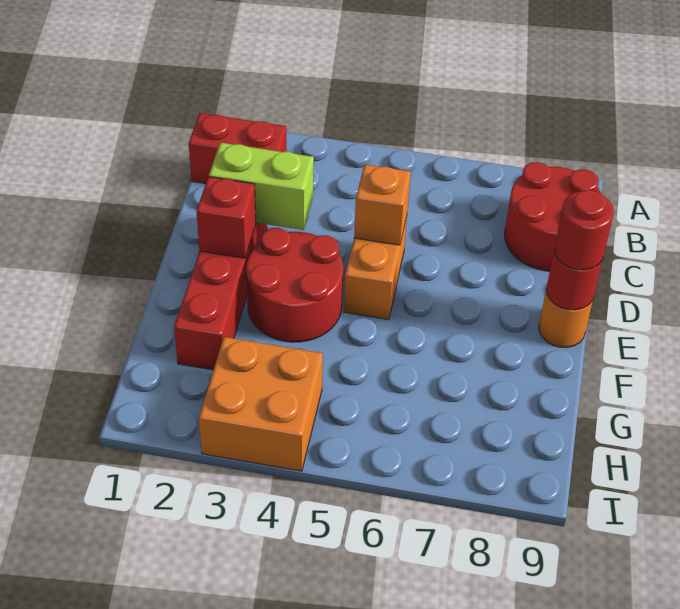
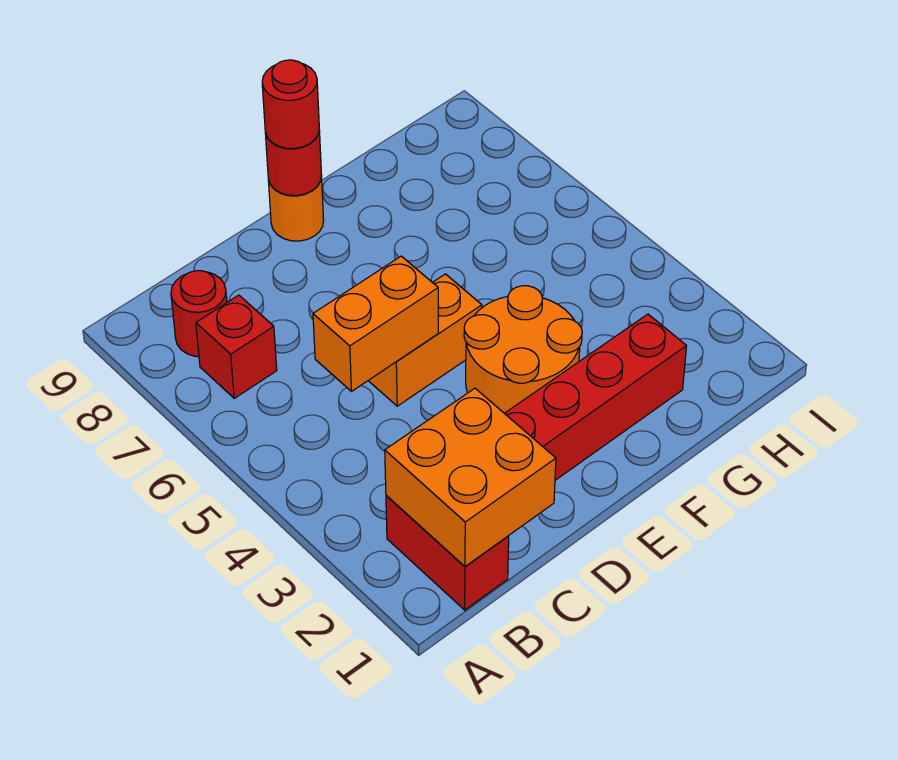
red round brick B8:C9 level 1 -> red round brick B8 level 1
lime brick D2:D3 level 2 -> none
orange brick D5 level 2 -> orange brick C5:D5 level 2
red brick E2 level 2 -> red brick B7 level 1
red round brick E3:F4 level 1 -> orange round brick E3:F4 level 1
orange brick H3:I4 level 1 -> orange brick B1:C2 level 2

